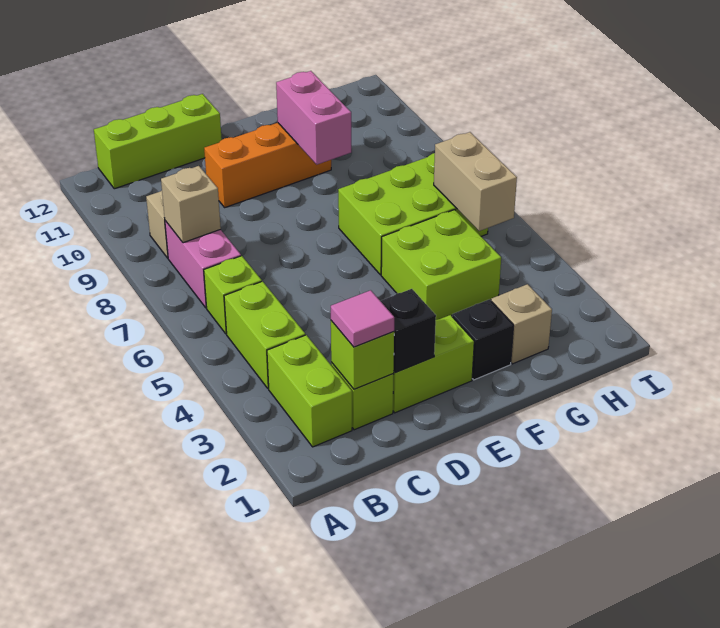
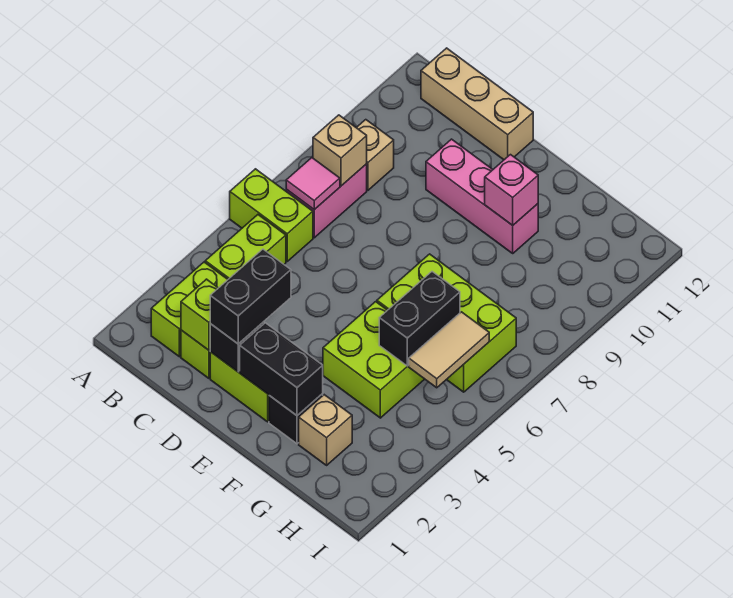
lime brick B6 level 1 -> lime brick A6:B6 level 1
lime brick B12:D12 level 1 -> tan brick B12:D12 level 1
pink tile C2 level 3 -> pink tile B7 level 2
none -> black brick D2:D3 level 3
orange brick D10:F10 level 1 -> pink brick D10:F10 level 1
none -> black brick E2:F2 level 2
pink brick F9:F10 level 2 -> pink brick F10 level 2
none -> black brick G5:G6 level 2
tan brick H5:H6 level 2 -> tan tile H5:H6 level 2

